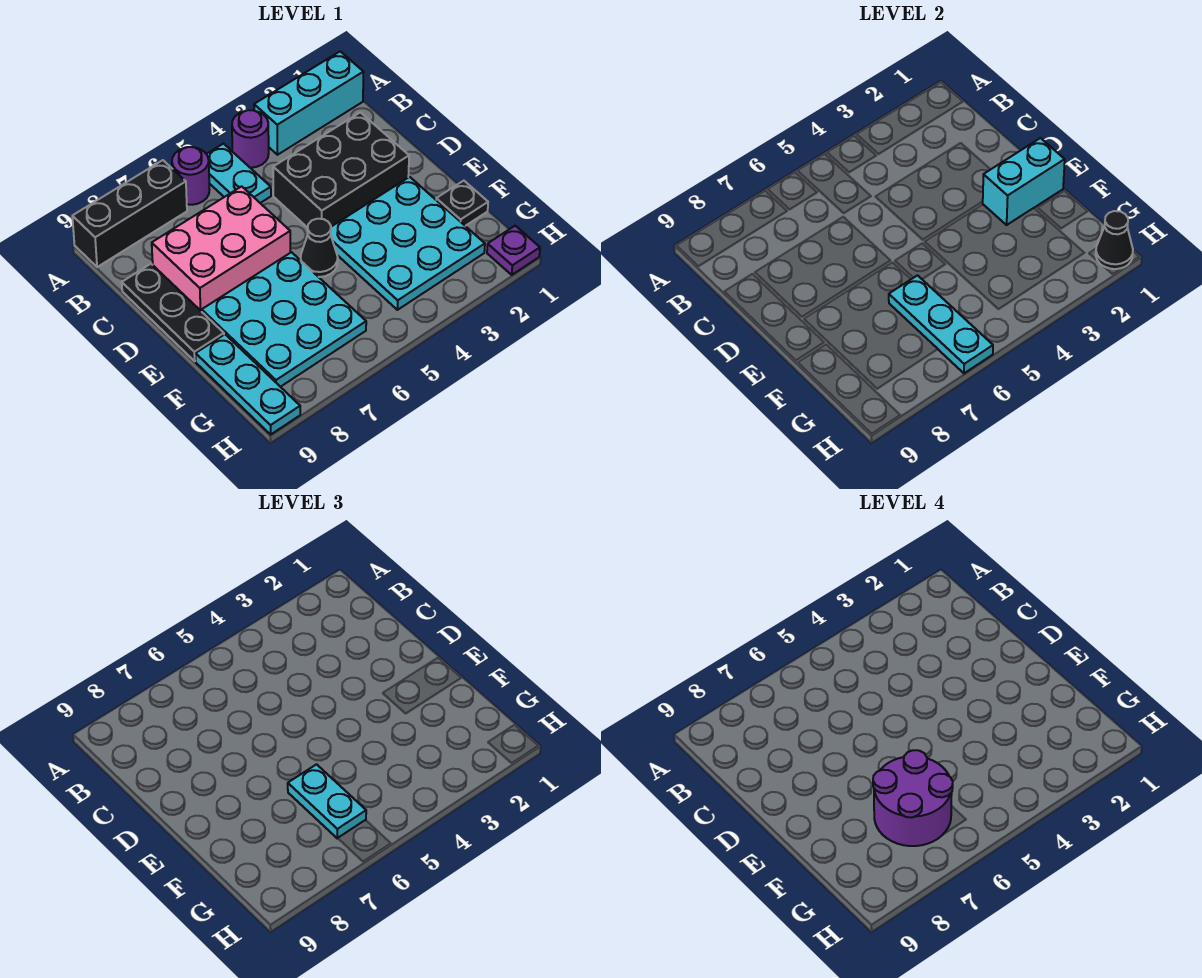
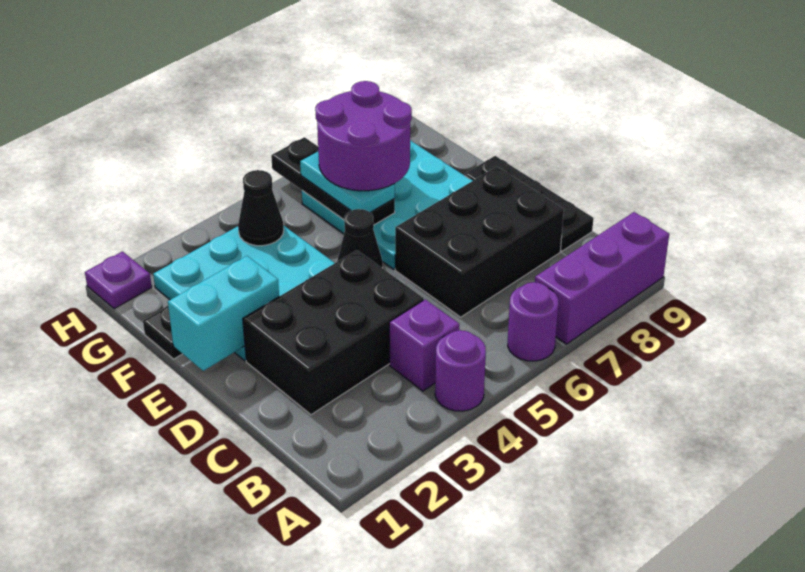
cyan brick A1:A3 level 1 -> none
cyan plate A5:B5 level 1 -> none
black brick A7:A9 level 1 -> purple brick A7:A9 level 1
none -> purple brick B4 level 1
pink brick C6:D8 level 1 -> black brick C6:D8 level 1
cyan plate F6:H6 level 2 -> black plate F6:H6 level 2
cyan plate F9:H9 level 1 -> none
black cone H1 level 2 -> black cone G4 level 2

